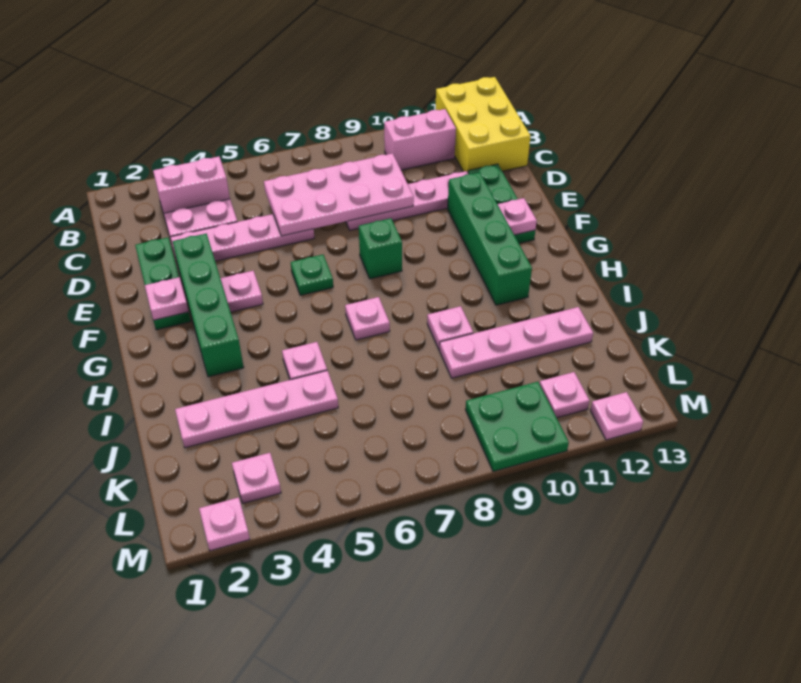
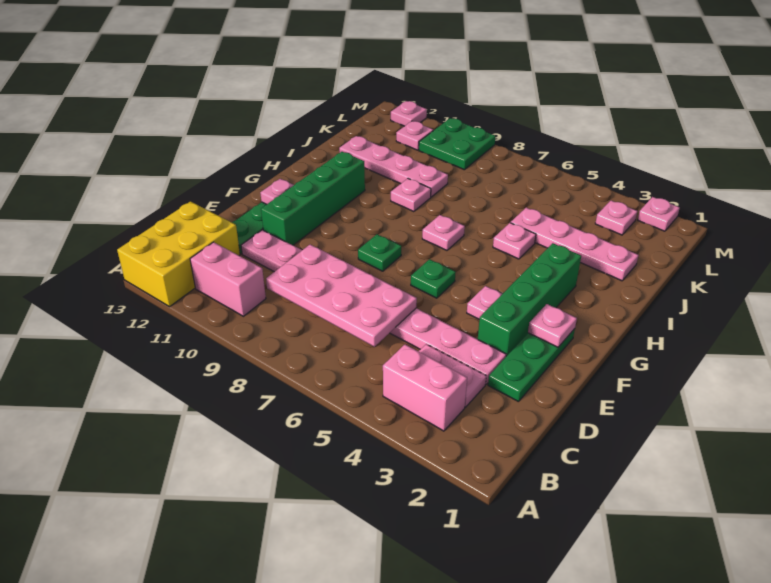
green brick F8 level 1 -> green plate F8 level 1

